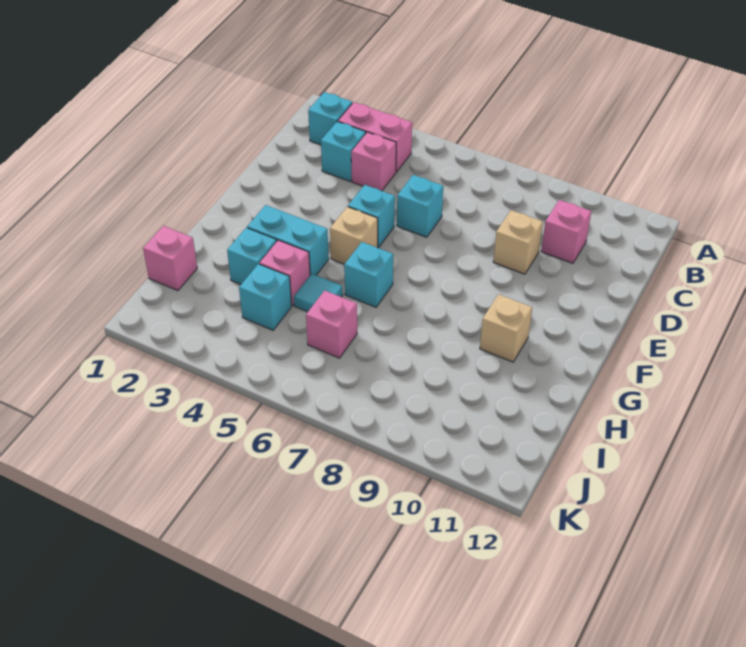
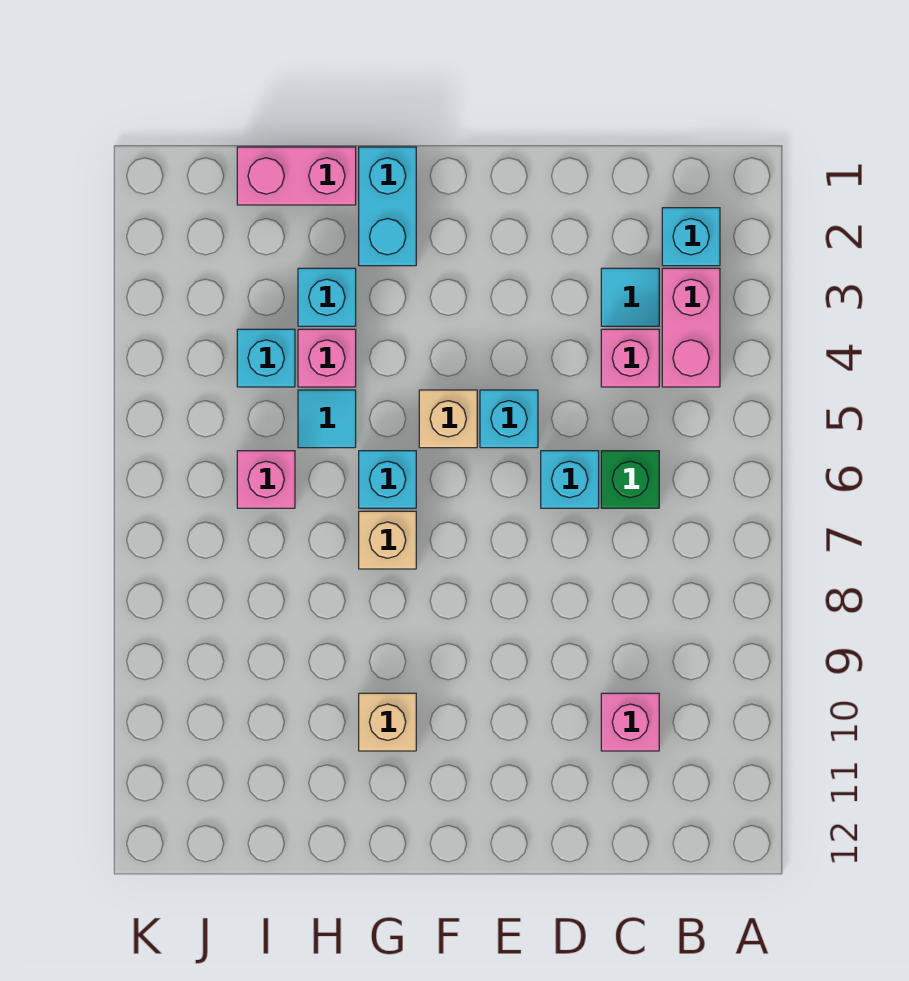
cyan brick C3 level 1 -> cyan tile C3 level 1
none -> green brick C6 level 1
tan brick D9 level 1 -> tan brick G7 level 1
cyan brick G3:G4 level 1 -> cyan brick G1:G2 level 1
pink brick I1 level 1 -> pink brick H1:I1 level 1

